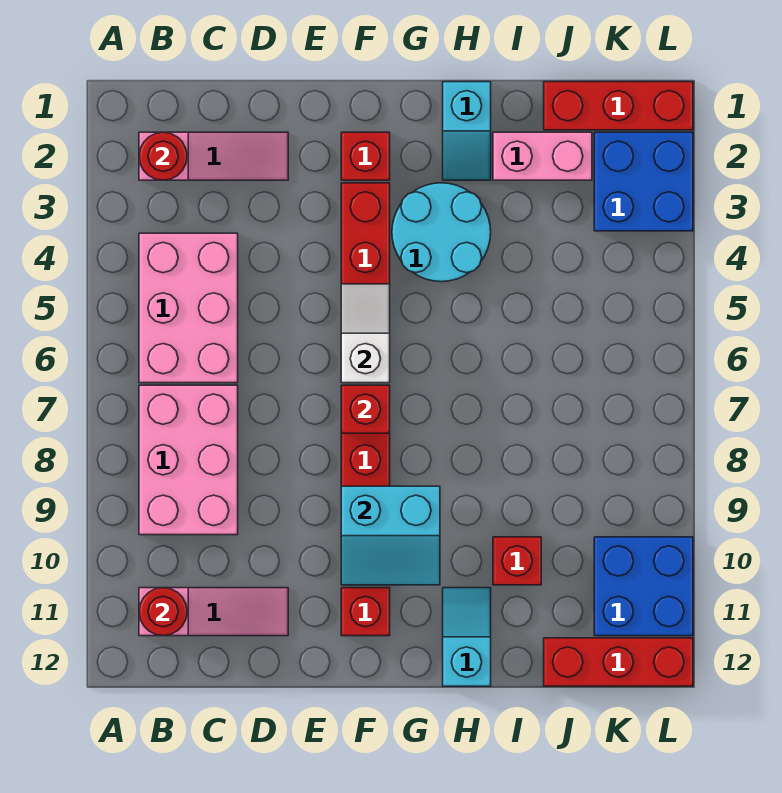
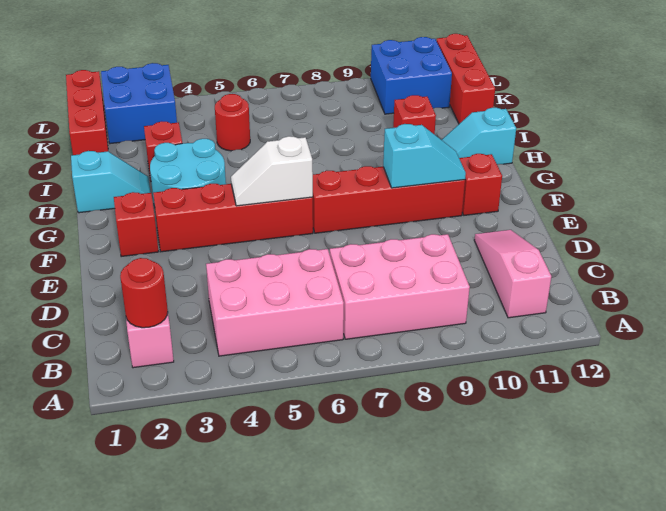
red round brick B11 level 2 -> red round brick J5 level 1
red brick F7 level 2 -> red brick I3 level 1
cyan slope F9:G10 level 2 top 9 -> cyan slope F9:F10 level 2 top 9
pink brick I2:J2 level 1 -> none

